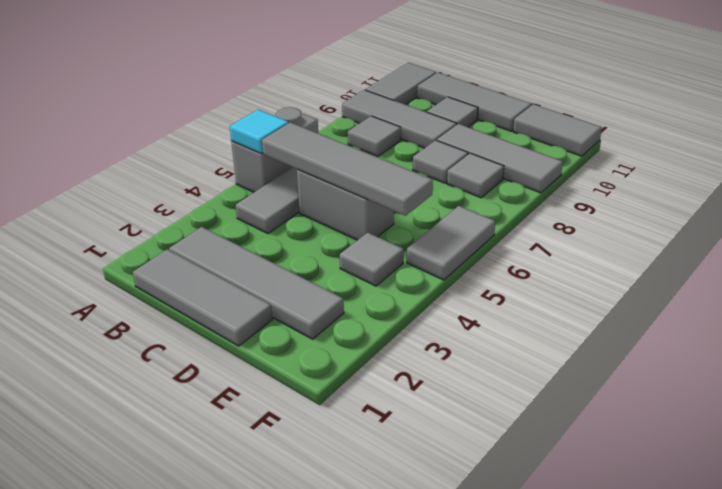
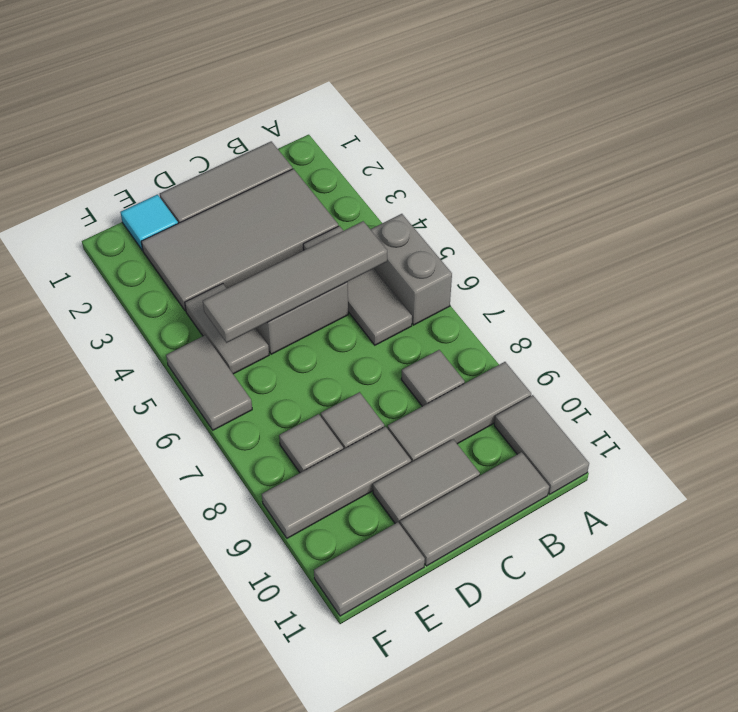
cyan tile A5 level 2 -> cyan tile E1 level 1
grey tile B2:E2 level 1 -> grey tile B2:E3 level 1
grey tile C10 level 1 -> grey tile C10:D10 level 1
grey tile E4 level 1 -> grey tile E4:E5 level 1

